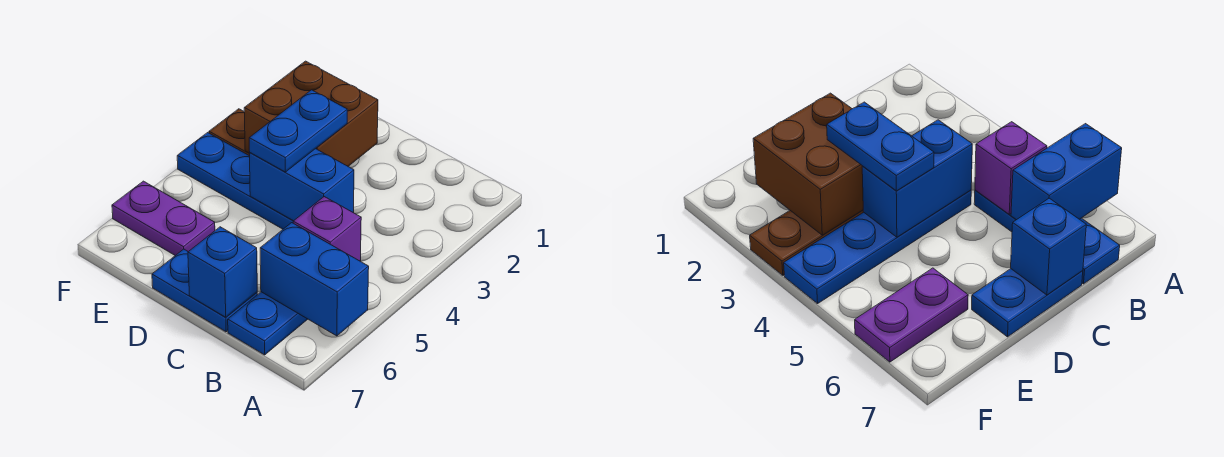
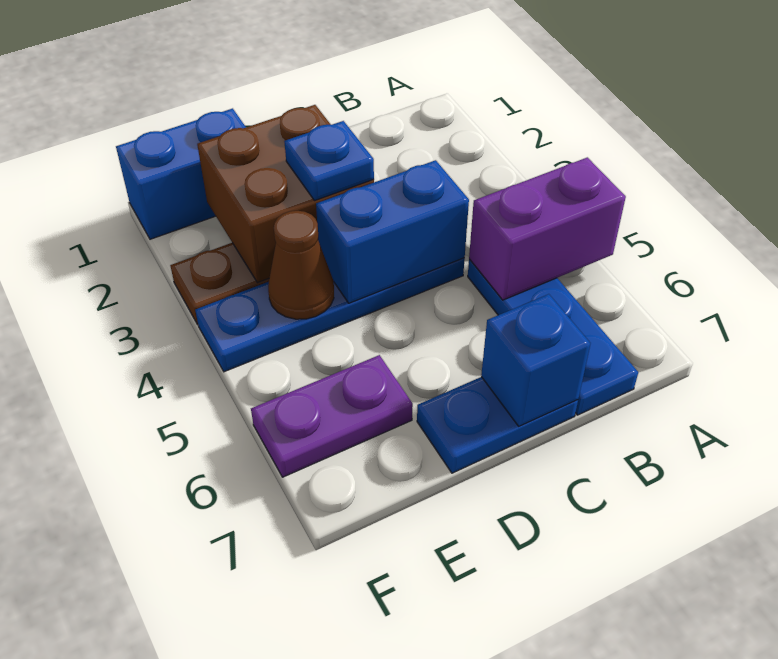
blue brick A6:B6 level 2 -> blue brick E1:F1 level 1
purple brick B5 level 2 -> purple brick A5:B5 level 2
blue plate D3:D4 level 3 -> blue plate D3 level 3
none -> brown cone E4 level 2

